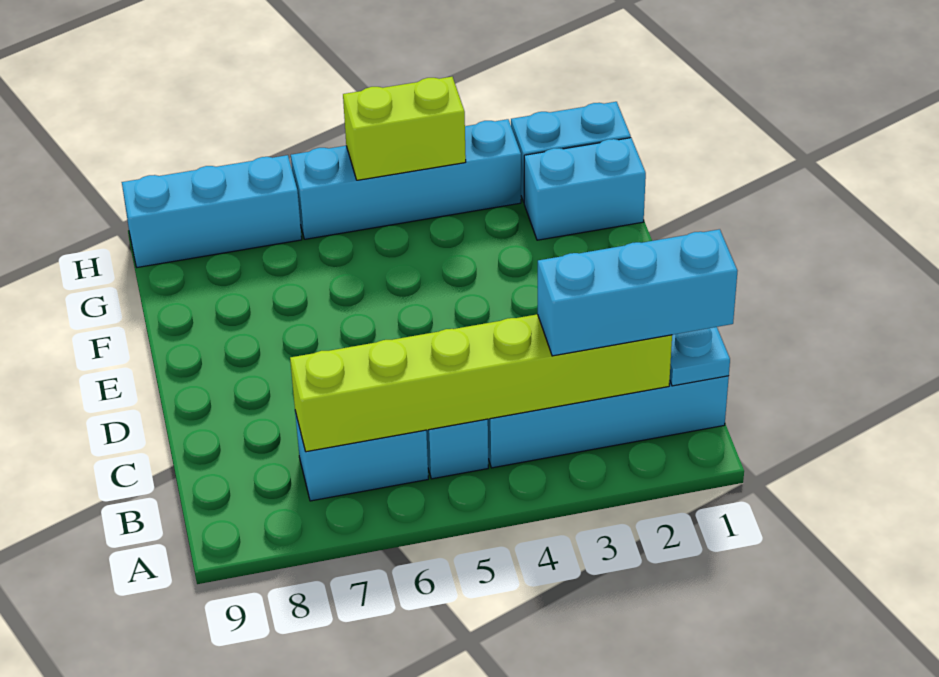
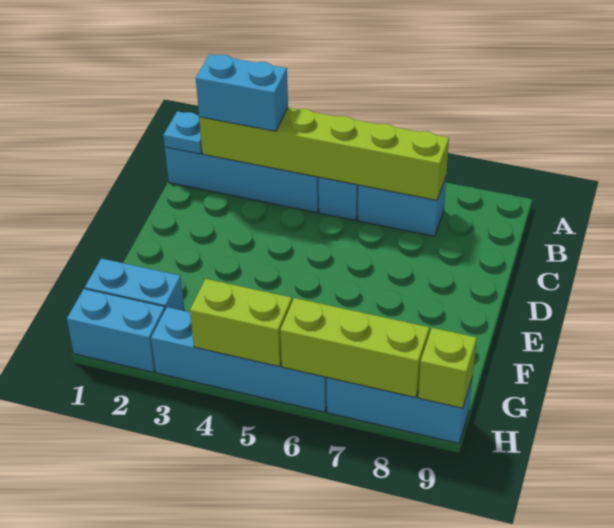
cyan brick B1:B3 level 3 -> cyan brick B2:B3 level 3
none -> lime brick H6:H8 level 2
none -> lime brick H9 level 2

